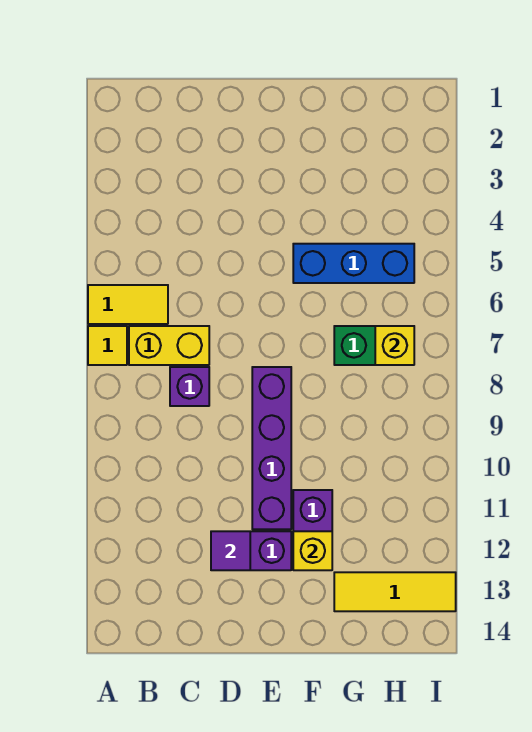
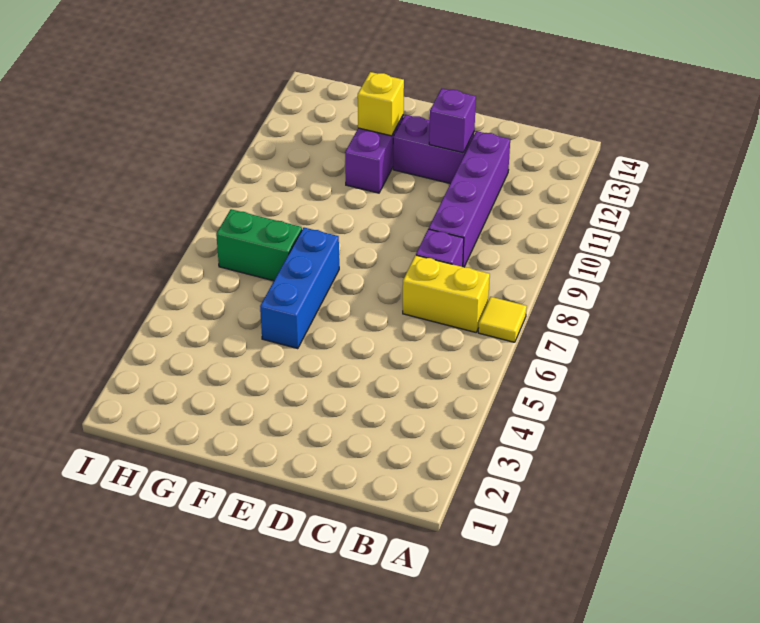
yellow tile A6:B6 level 1 -> none
purple tile D12 level 2 -> purple brick D12 level 2
purple brick E8:E11 level 1 -> purple brick C9:C12 level 1
blue brick F5:H5 level 1 -> blue brick F5:F7 level 1
yellow tile G13:I13 level 1 -> none
yellow brick H7 level 2 -> none

